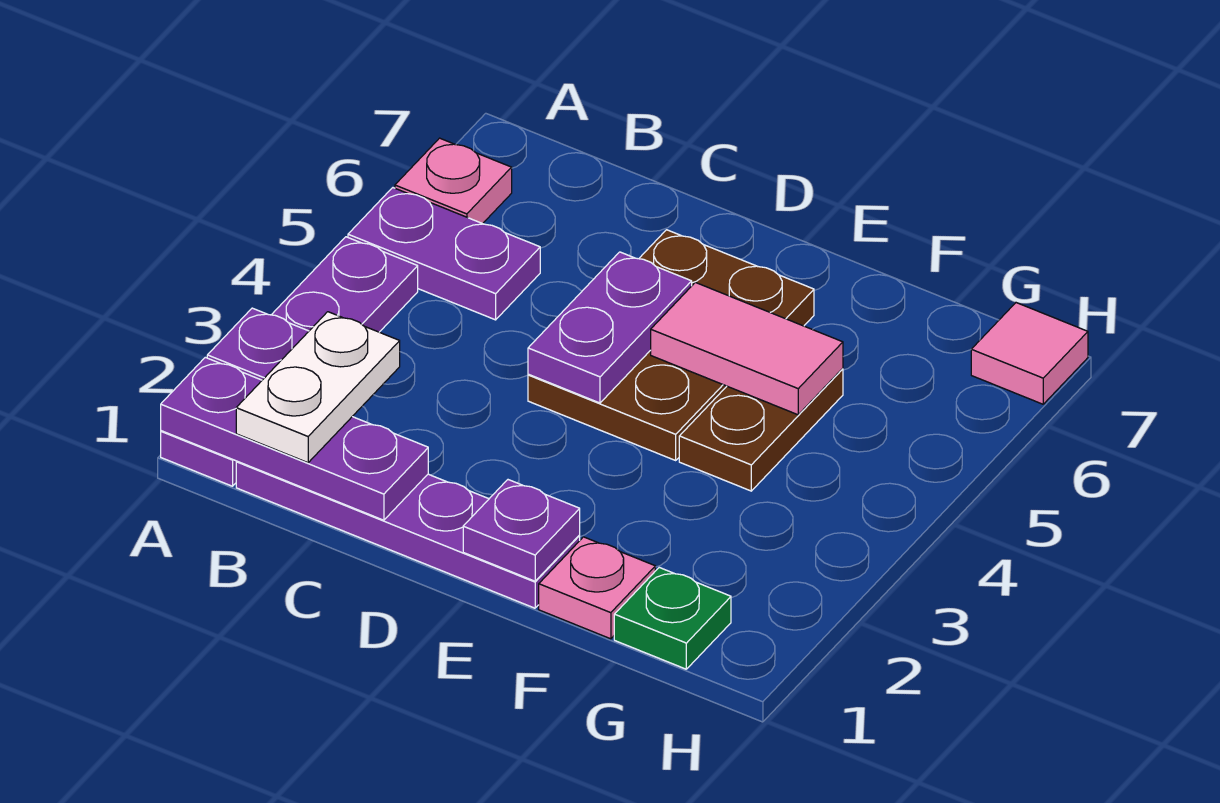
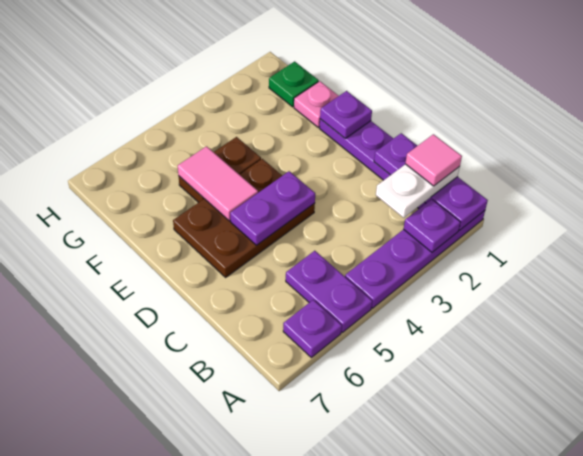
pink plate A6 level 1 -> purple plate A6 level 1
pink tile H7 level 1 -> pink tile B1 level 4

